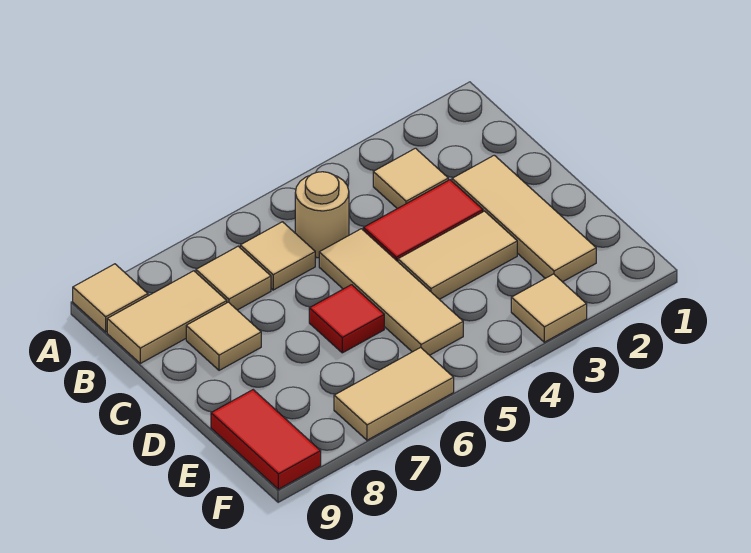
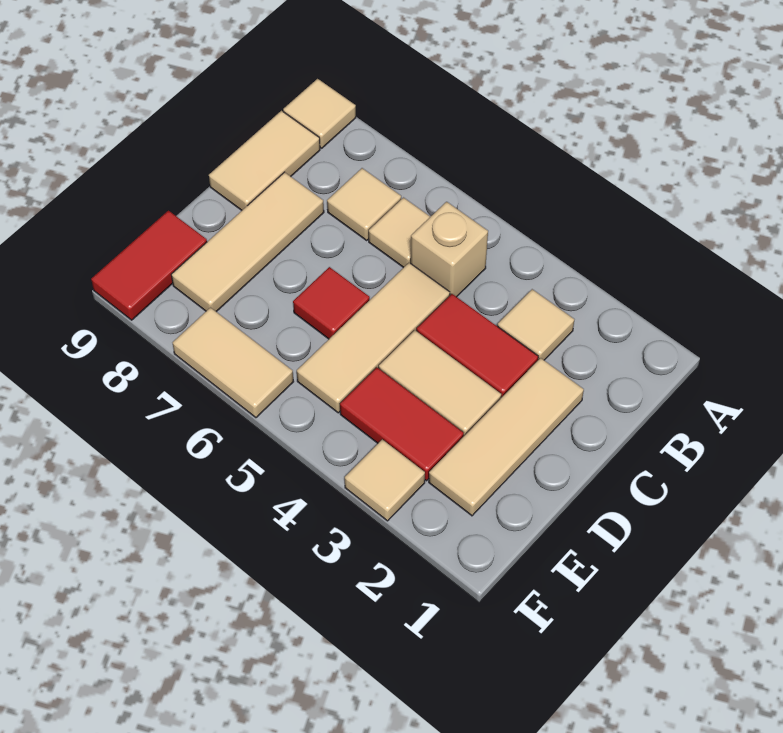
tan round brick B5 level 1 -> tan brick B5 level 1
tan tile B8:B9 level 1 -> tan tile B9:C9 level 1
tan tile C8 level 1 -> tan tile C8:E8 level 1
none -> red tile E3:E4 level 1

